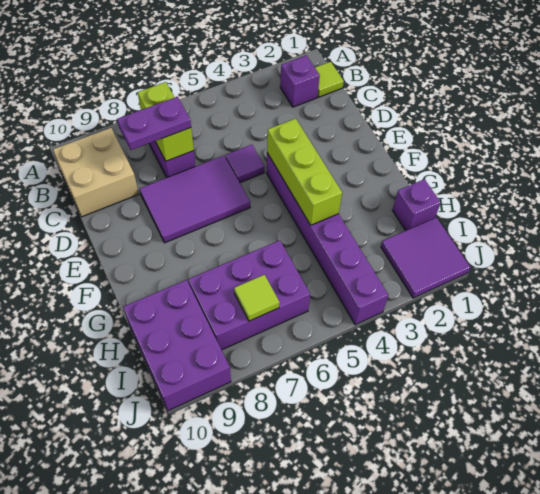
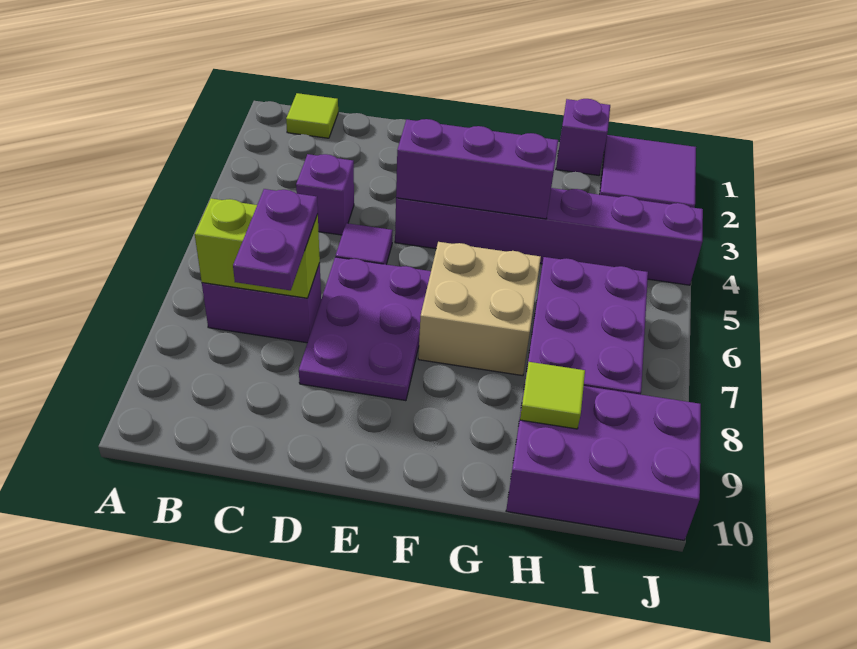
purple brick B2 level 1 -> purple brick C4 level 1
tan brick B9:C10 level 1 -> tan brick F6:G7 level 1
purple tile D6:E8 level 1 -> purple plate D6:E8 level 1
lime brick E4:G4 level 2 -> purple brick E4:G4 level 2
lime tile I7 level 2 -> lime tile H9 level 2

